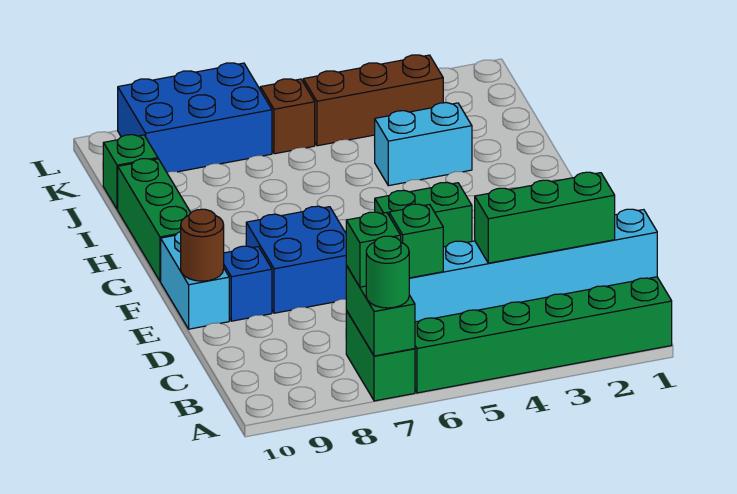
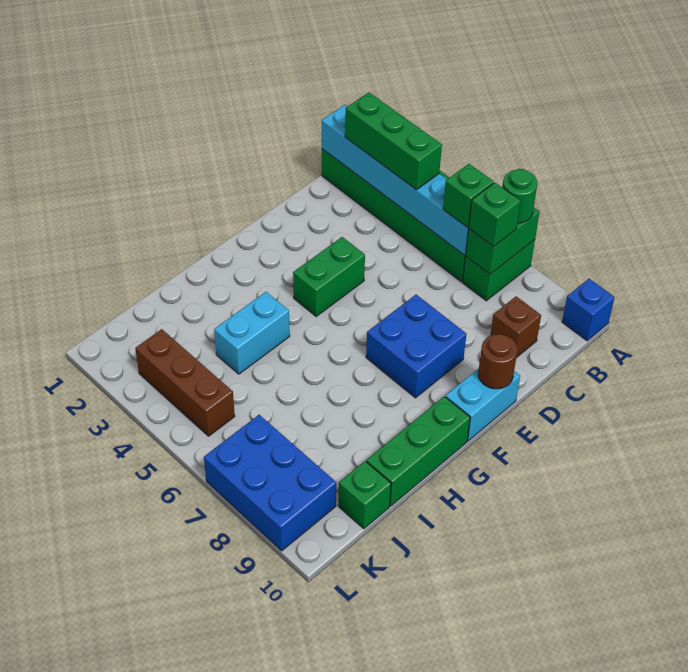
blue brick E9 level 1 -> blue brick A10 level 1
green brick F4:F5 level 1 -> green brick E4:F4 level 1
cyan brick I3:I4 level 1 -> cyan brick H4:I4 level 1
brown brick K6 level 1 -> brown brick C9 level 1

